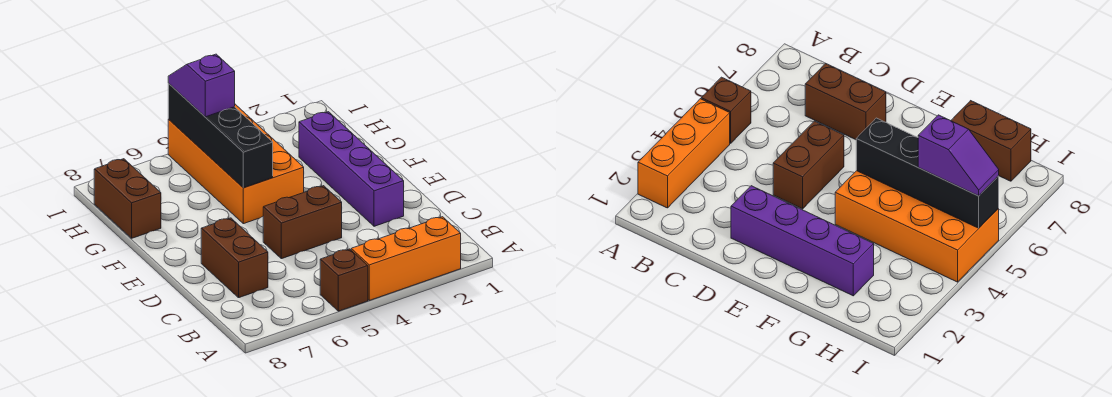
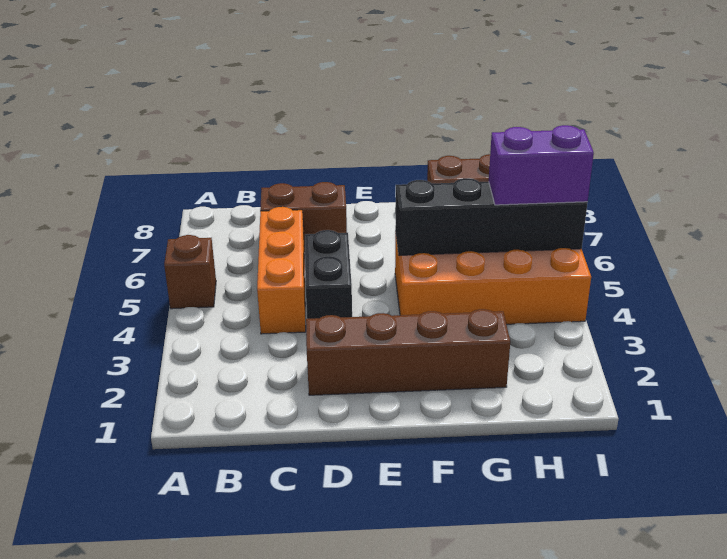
orange brick A2:A4 level 1 -> orange brick C4:C6 level 1
purple brick D2:G2 level 1 -> brown brick D2:G2 level 1
brown brick D4:D5 level 1 -> black brick D4:D5 level 1
purple slope H5:I5 level 3 top H -> purple brick H5:I5 level 3

